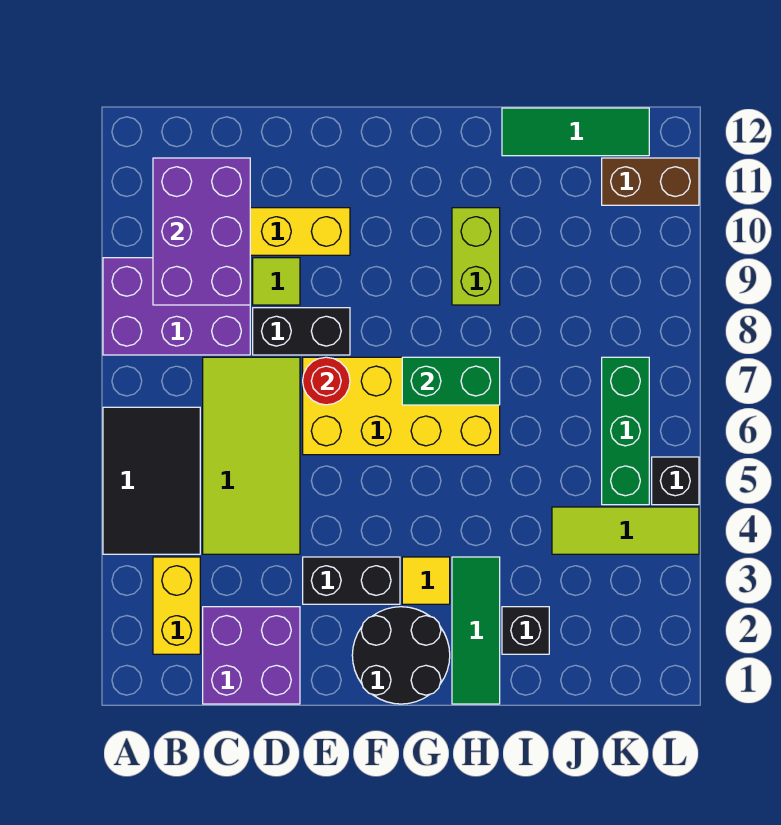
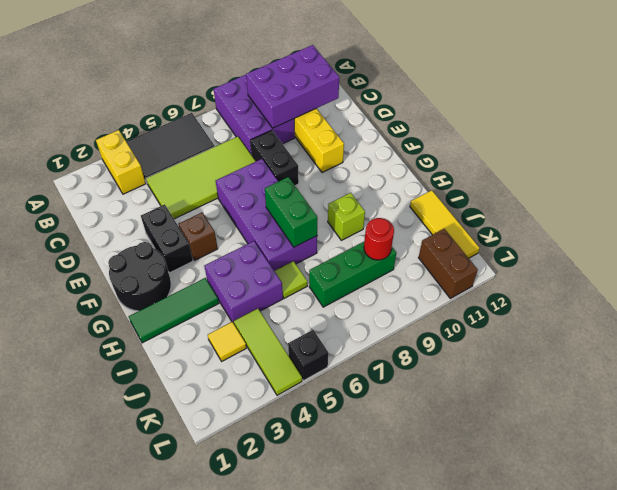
yellow brick B2:B3 level 1 -> yellow brick A3:B3 level 1
purple brick C1:D2 level 1 -> purple brick H4:I5 level 1
lime tile D9 level 1 -> lime tile I6 level 1
yellow brick E6:H7 level 1 -> purple brick E6:H7 level 1
red round brick E7 level 2 -> red round brick J9 level 2
none -> brown brick F4 level 1
yellow tile G3 level 1 -> yellow tile J3 level 1
lime brick H9:H10 level 1 -> lime brick H9 level 1
black brick I2 level 1 -> none
green tile I12:K12 level 1 -> yellow tile I12:K12 level 1
green brick K5:K7 level 1 -> green brick J7:J9 level 1

